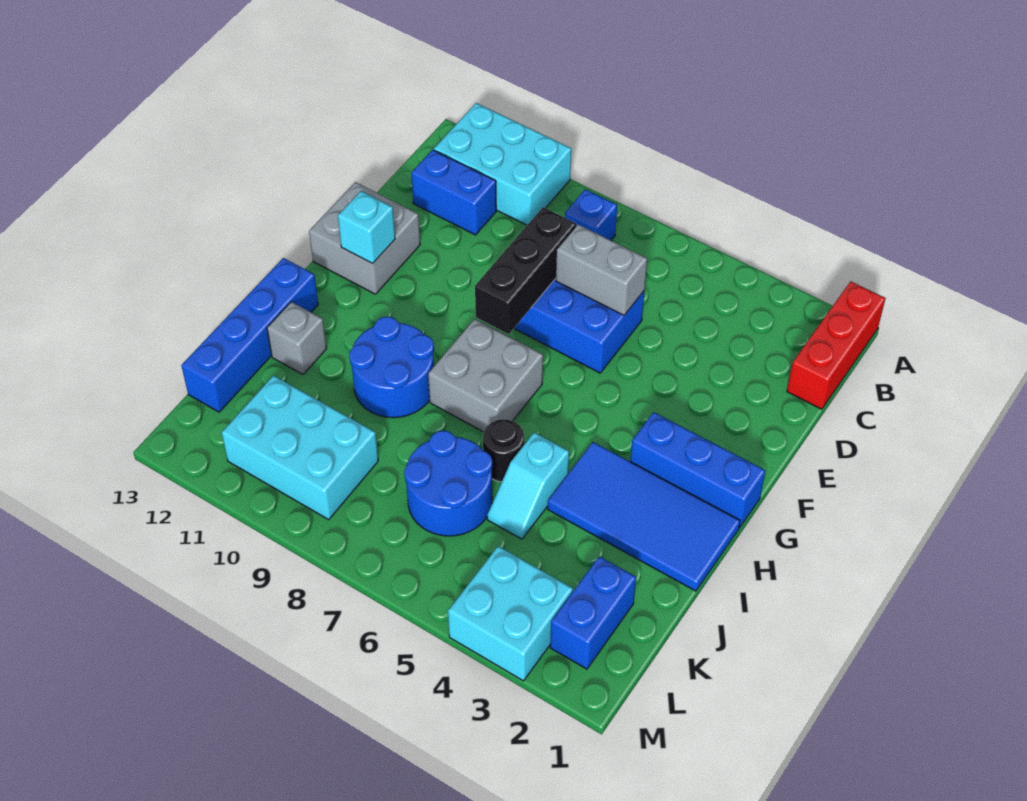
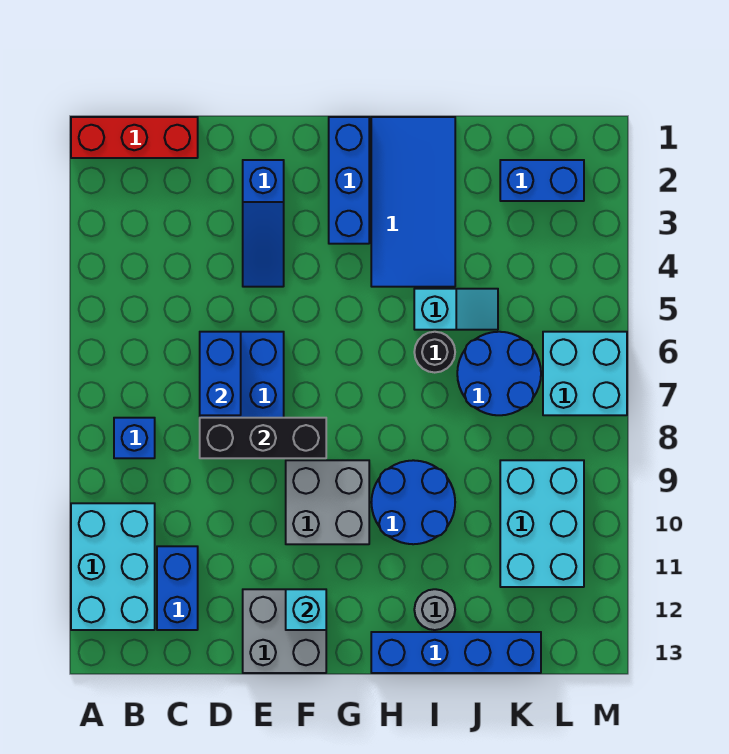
grey brick D6:D7 level 2 -> blue brick D6:D7 level 2
none -> blue slope E2:E4 level 1 top 2
grey brick G7:H8 level 1 -> grey brick F9:G10 level 1
grey brick I12 level 1 -> grey round brick I12 level 1
cyan brick L3:M4 level 1 -> cyan brick L6:M7 level 1

